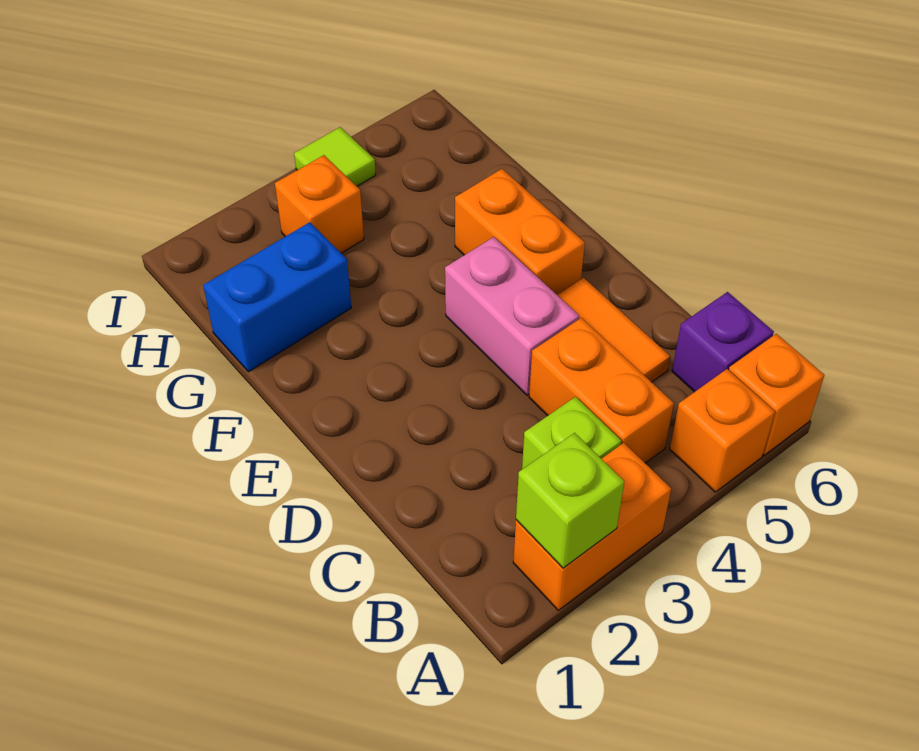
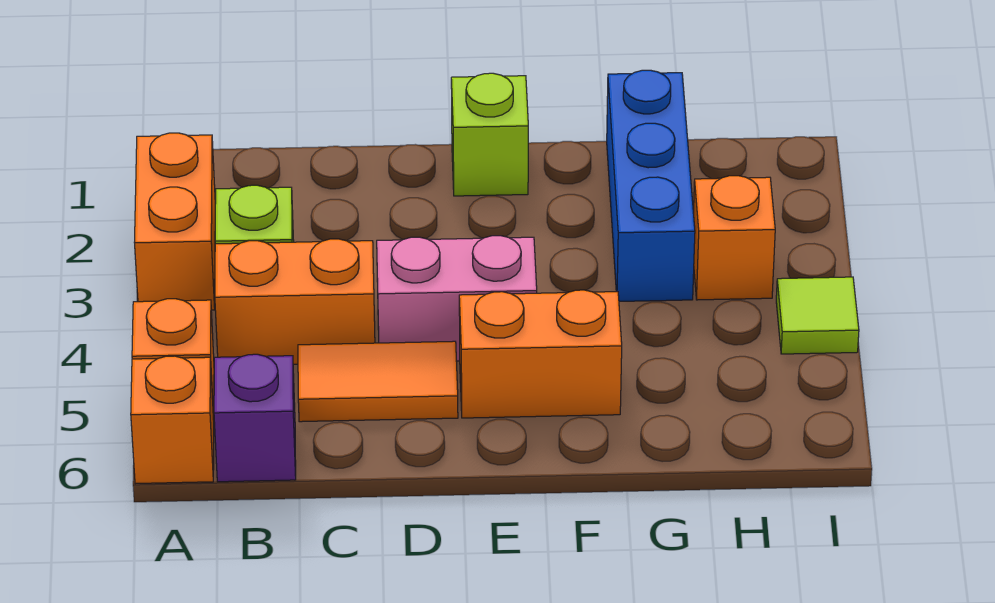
lime brick A2 level 2 -> lime brick E1 level 1
blue brick G1:G2 level 1 -> blue brick G1:G3 level 1

